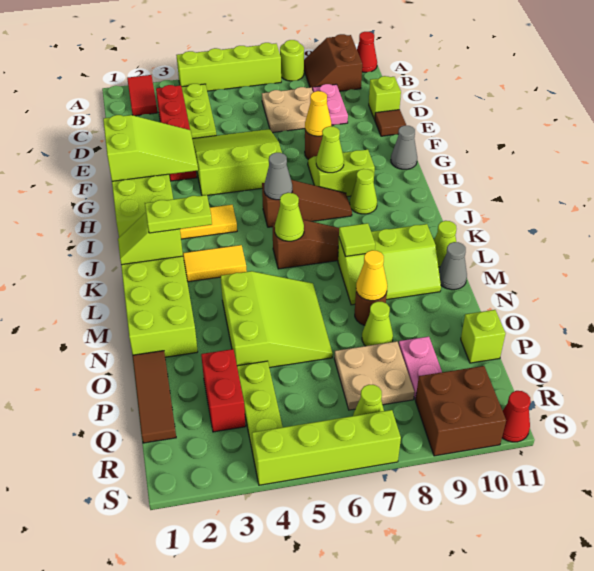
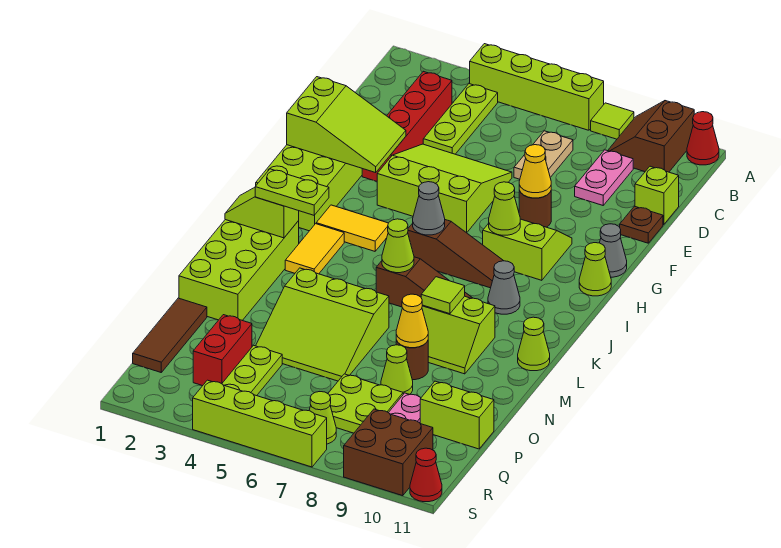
red tile A2:B2 level 1 -> none
lime round brick A8 level 1 -> lime tile A8 level 1
tan plate C7:D8 level 1 -> tan plate C7:D7 level 1
brown tile E11 level 1 -> brown plate E11 level 1
lime cone I9 level 1 -> lime cone H11 level 1
yellow tile K3:K4 level 1 -> yellow tile J3:K3 level 1
lime slope L8:M10 level 1 top L -> lime slope L8:M9 level 1 top L
lime slope M4:O6 level 1 top 4 -> lime slope M4:O6 level 1 top M
grey cone M11 level 1 -> grey cone J9 level 1
tan plate P7:Q8 level 1 -> lime plate P7:Q8 level 1
lime brick P11 level 1 -> lime brick P10:P11 level 1

